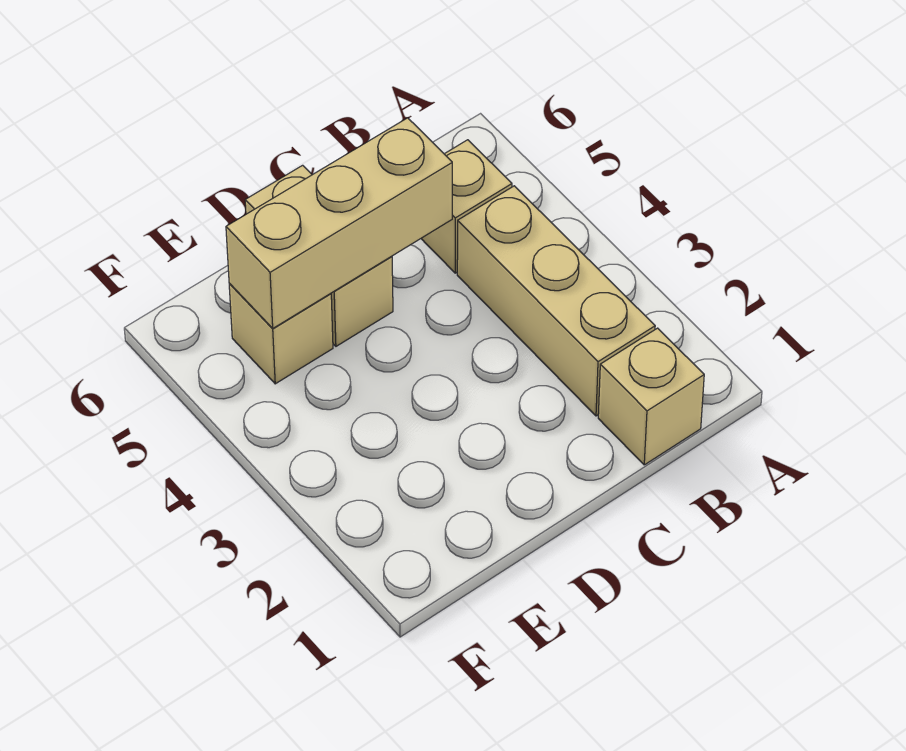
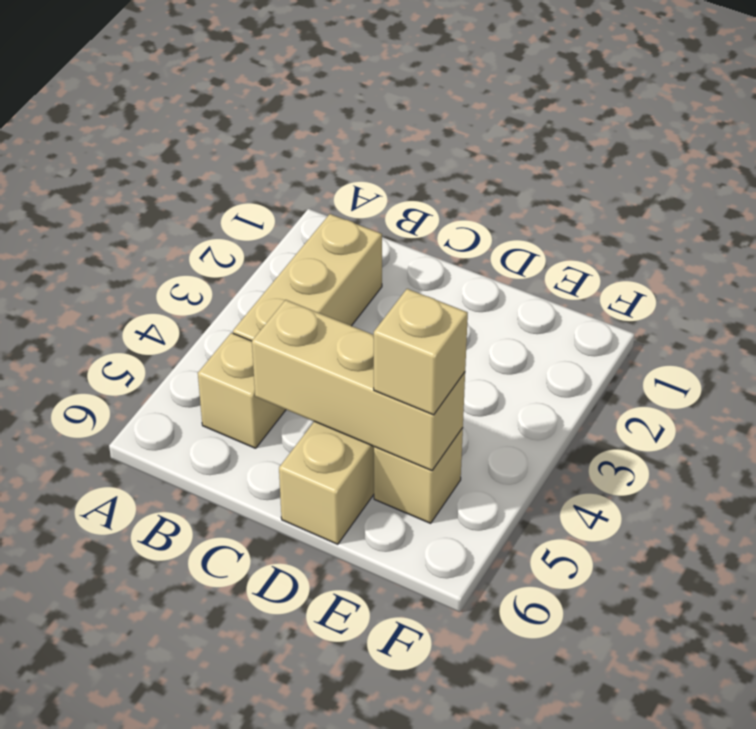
tan brick B1 level 1 -> tan brick E5 level 3

